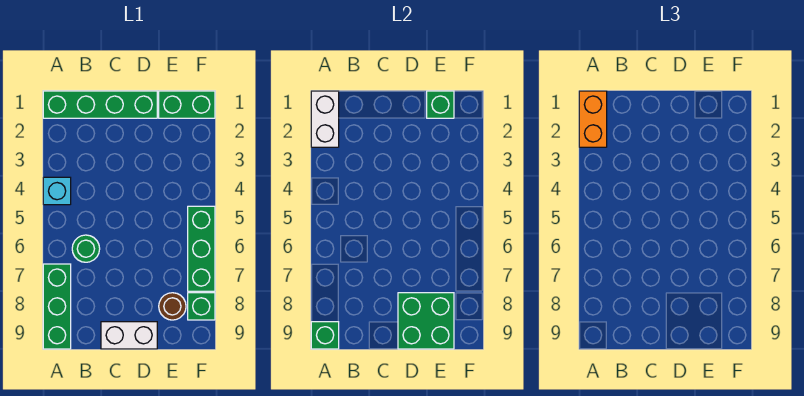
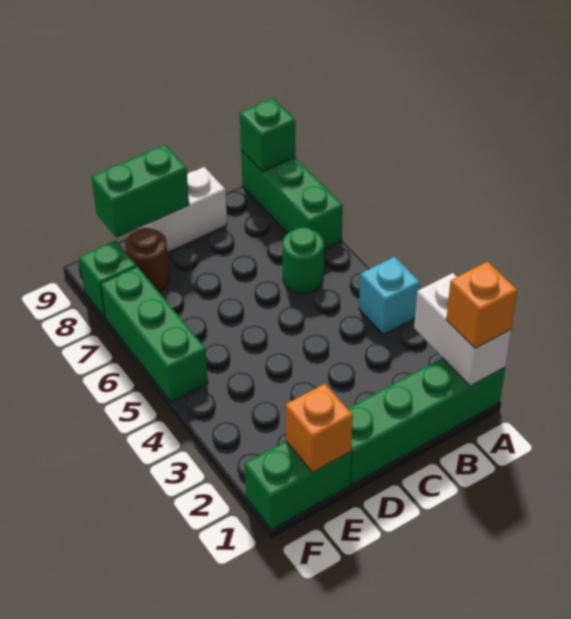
orange brick A1:A2 level 3 -> orange brick A1 level 3
green brick D8:E9 level 2 -> green brick D9:E9 level 2
green brick E1 level 2 -> orange brick E1 level 2

